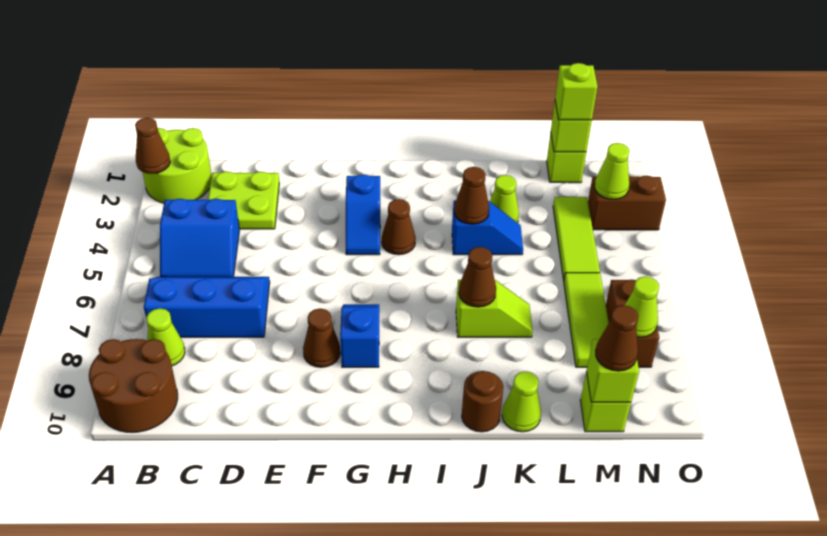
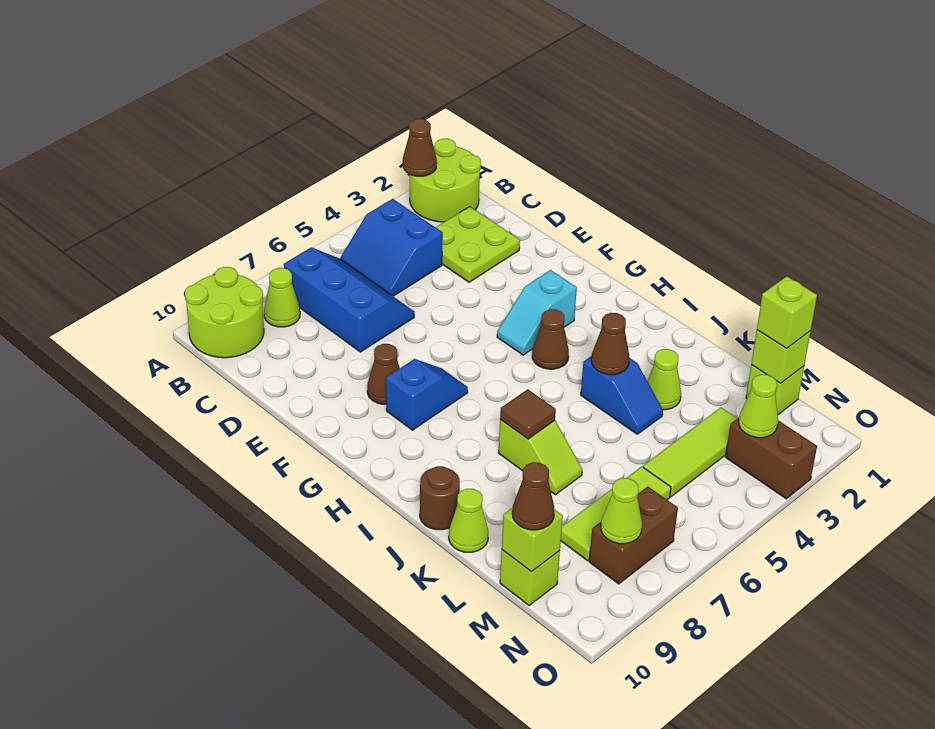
brown round brick A9:B10 level 1 -> lime round brick A9:B10 level 1
blue slope G3:G4 level 1 top 3 -> cyan slope G3:G4 level 1 top 3
brown cone J7 level 2 -> brown tile J7 level 2

